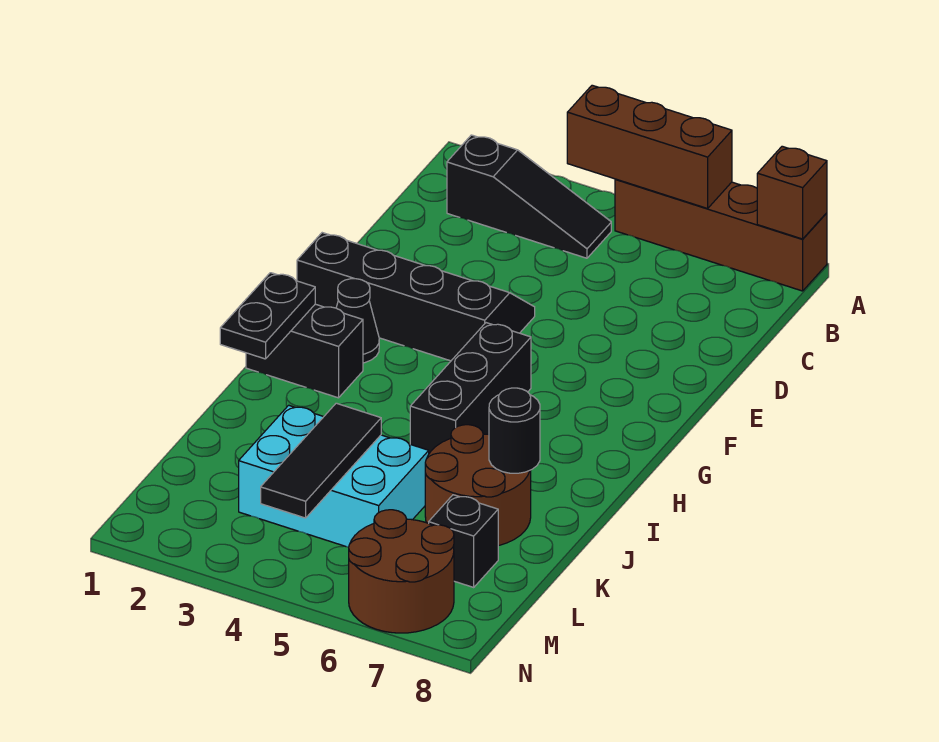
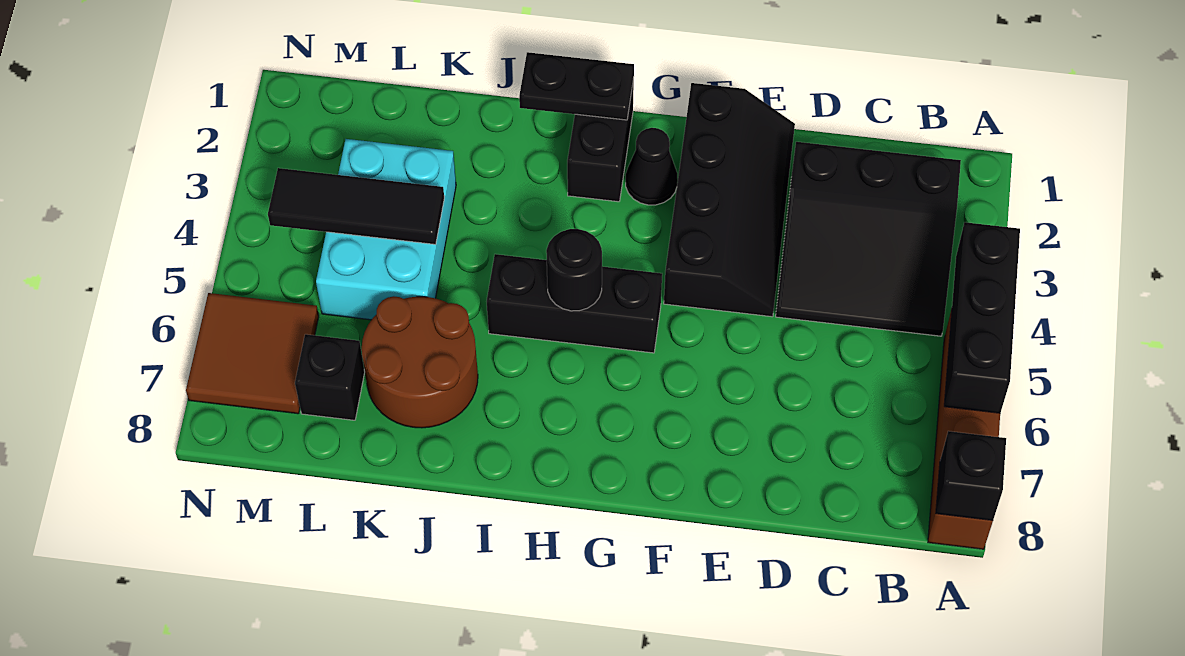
brown brick A4:A6 level 2 -> black brick A4:A6 level 2
brown brick A8 level 2 -> black brick A8 level 2
black slope B2:B4 level 1 top 2 -> black slope B2:D4 level 1 top 2
black round brick J7 level 2 -> black round brick H5 level 2
brown round brick M6:N7 level 1 -> brown tile M6:N7 level 1

